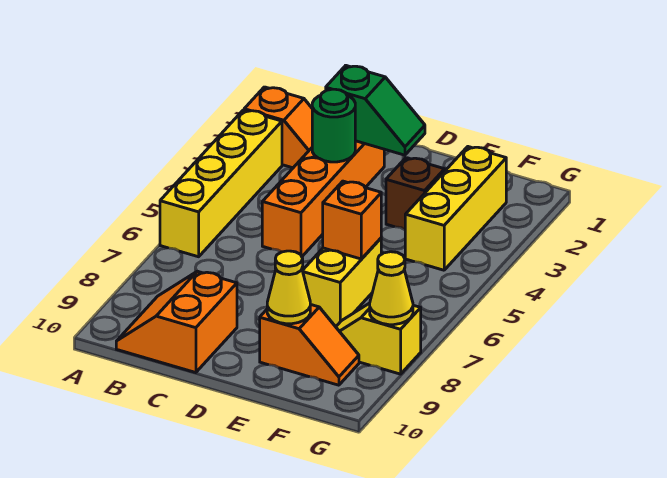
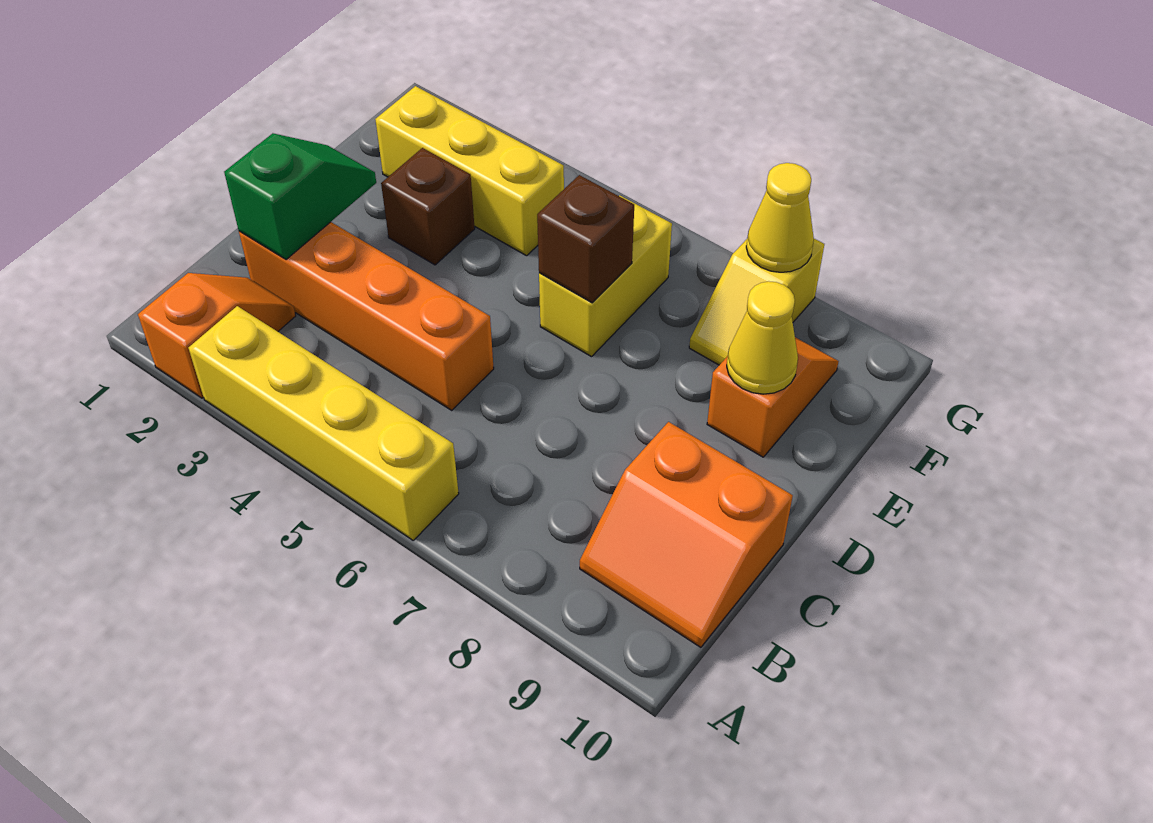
green round brick C3 level 2 -> none
yellow brick E6:E7 level 1 -> yellow brick E6:F6 level 1
orange brick E6 level 2 -> brown brick E6 level 2

